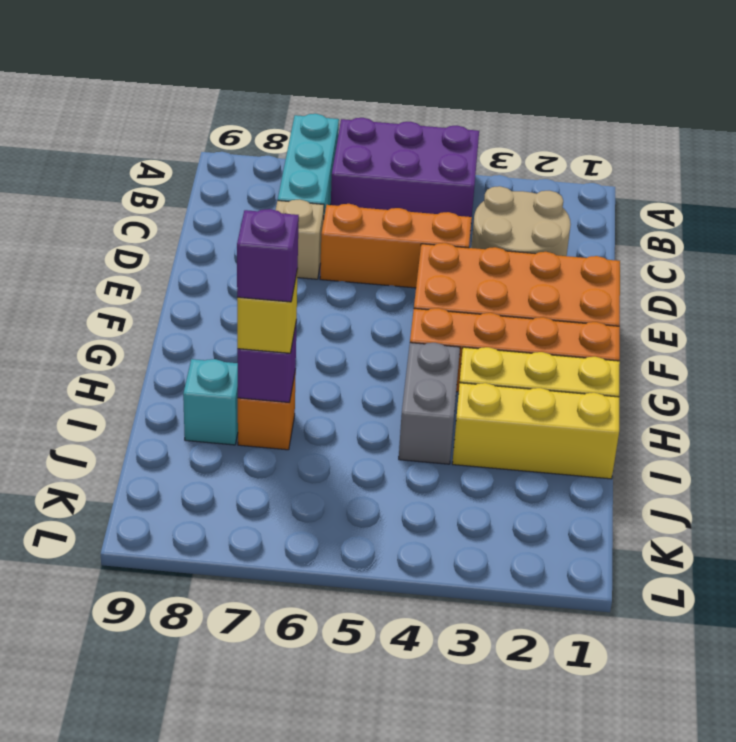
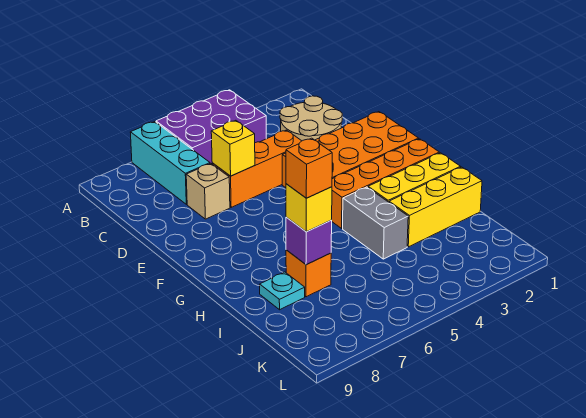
none -> yellow brick D6 level 2
purple brick I7 level 4 -> orange brick I7 level 4
cyan brick I8 level 1 -> cyan plate I8 level 1

